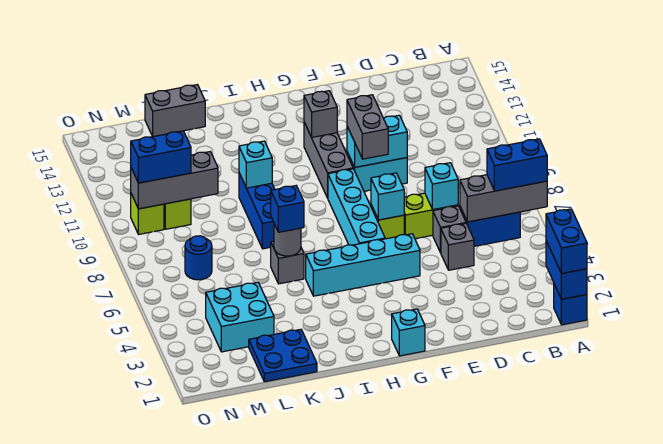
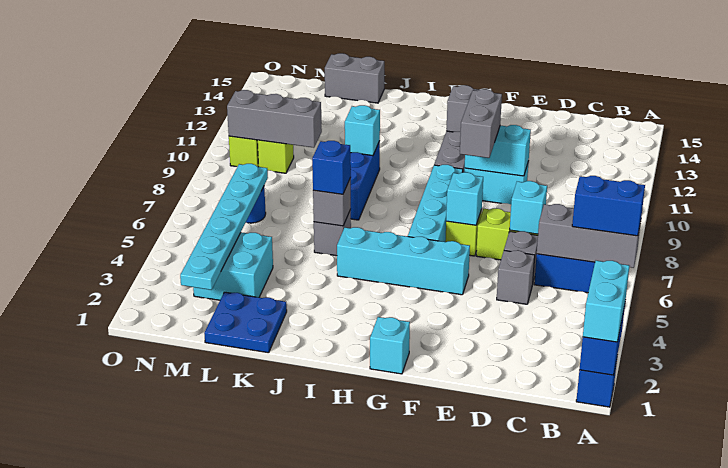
blue brick A1:A2 level 3 -> cyan brick A1:A2 level 3
grey round brick J6 level 2 -> grey brick J6 level 2
none -> cyan plate M2:M7 level 2
blue brick M10:N10 level 3 -> none

